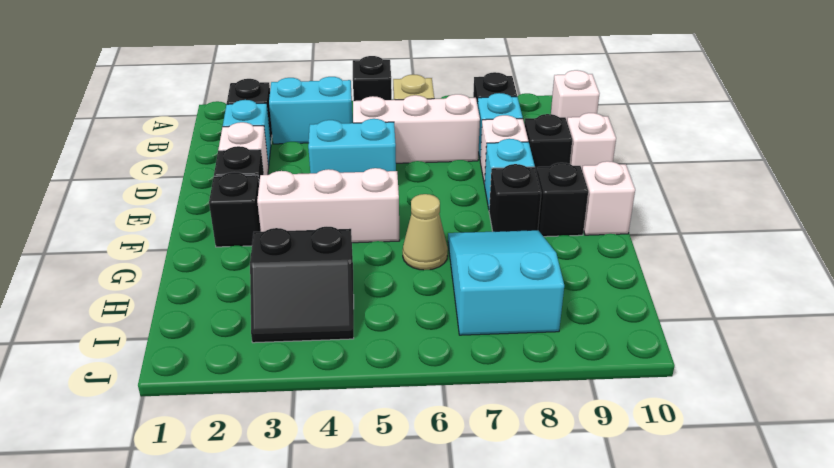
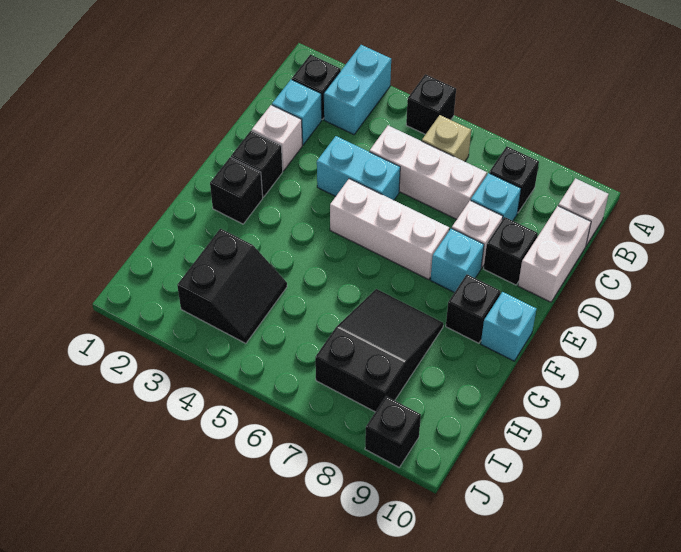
cyan brick B3:B4 level 1 -> cyan brick A3:B3 level 1
white brick D10 level 1 -> white brick C10:D10 level 1
white brick F3:F5 level 1 -> white brick E5:E7 level 1
black brick F8 level 1 -> black brick J9 level 1
white brick F10 level 1 -> cyan brick F10 level 1
tan cone G6 level 1 -> none
cyan slope G7:I8 level 1 top I -> black slope G7:I8 level 1 top I
black slope H3:I4 level 1 top H -> black slope H3:I4 level 1 top 3

